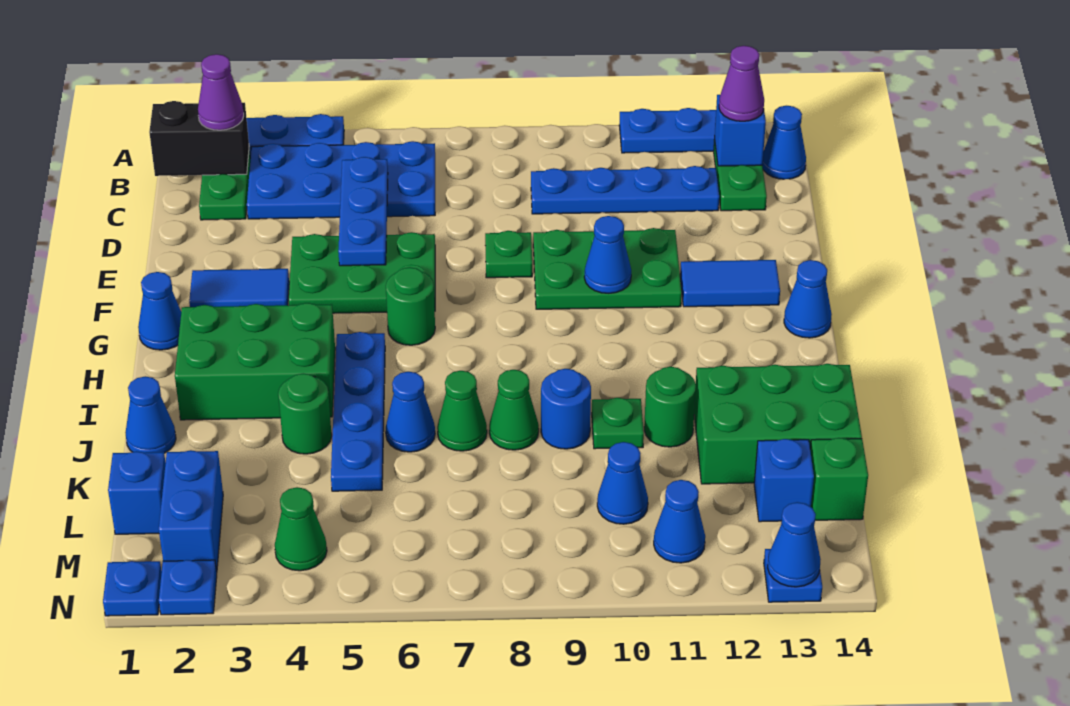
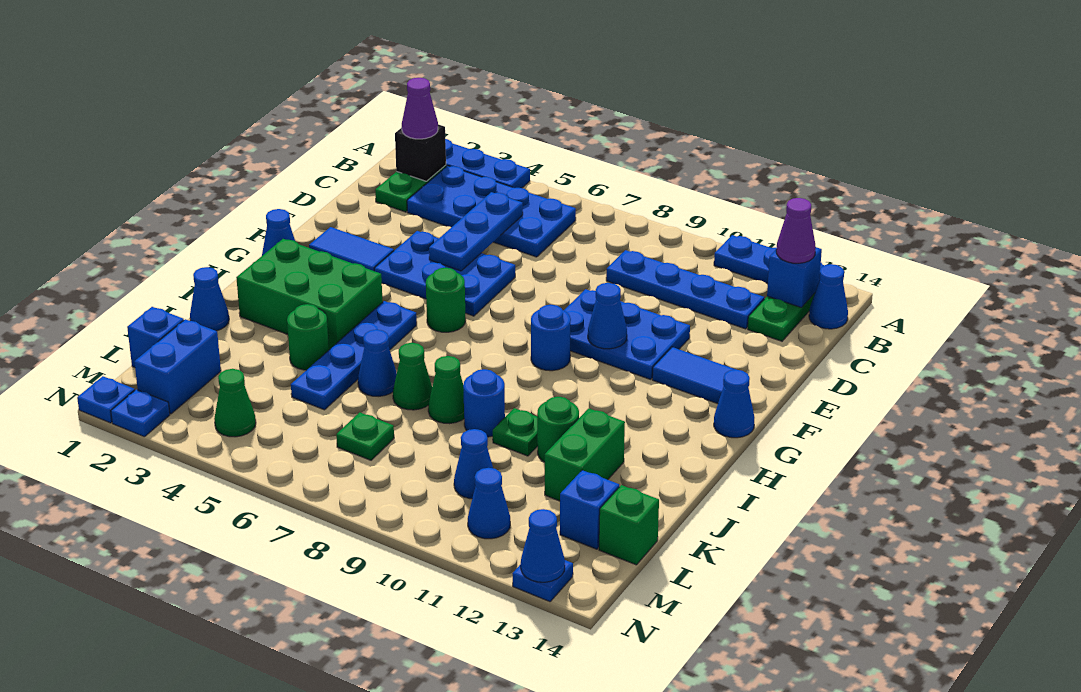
black brick B1:B2 level 2 -> black brick B2 level 2
green plate E4:F6 level 1 -> blue plate E4:F6 level 1
green plate E8 level 1 -> green plate L7 level 1
green plate E9:F11 level 1 -> blue plate E9:F11 level 1
none -> blue round brick G9 level 1
green brick J12:K14 level 1 -> green brick J12:K12 level 1

